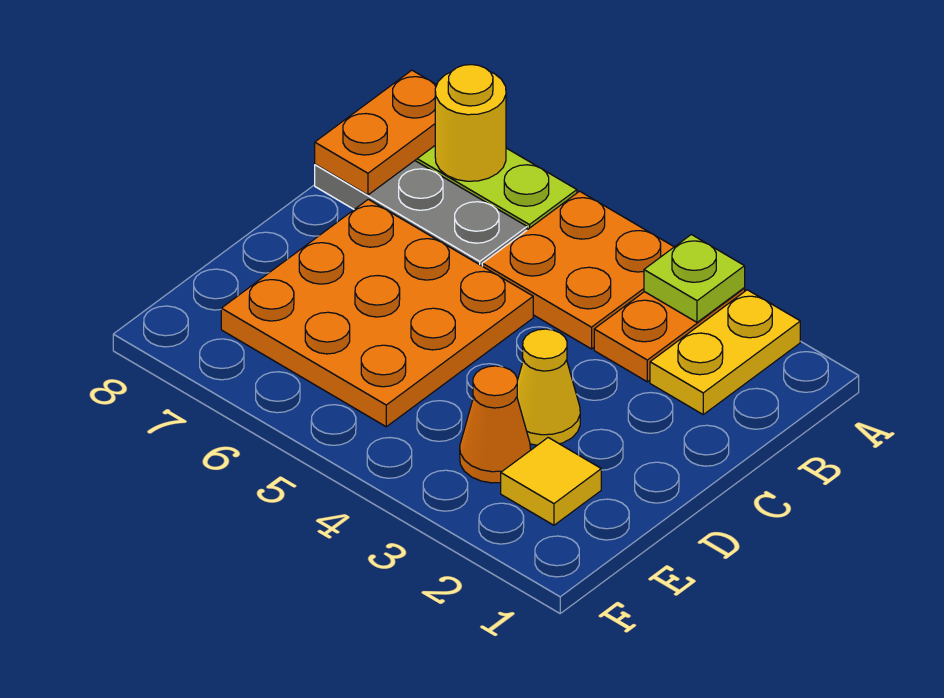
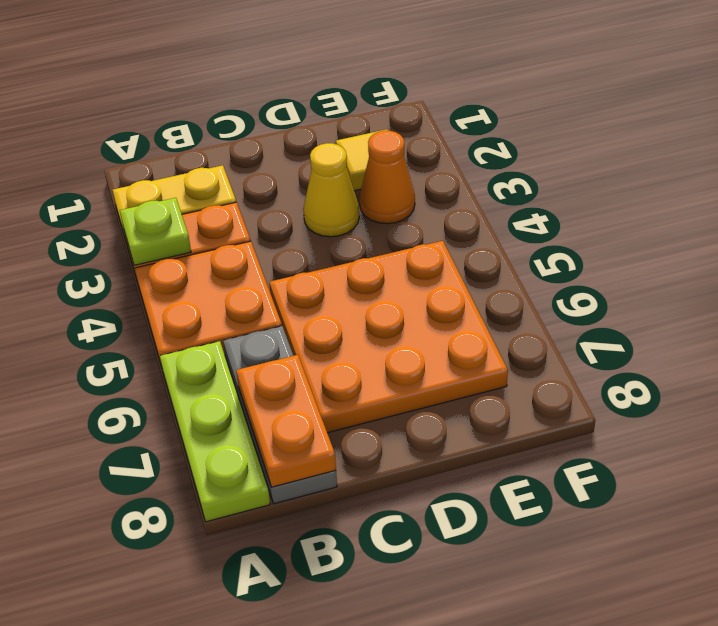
yellow round brick A7 level 2 -> none
orange plate A8:B8 level 2 -> orange plate B7:B8 level 2

